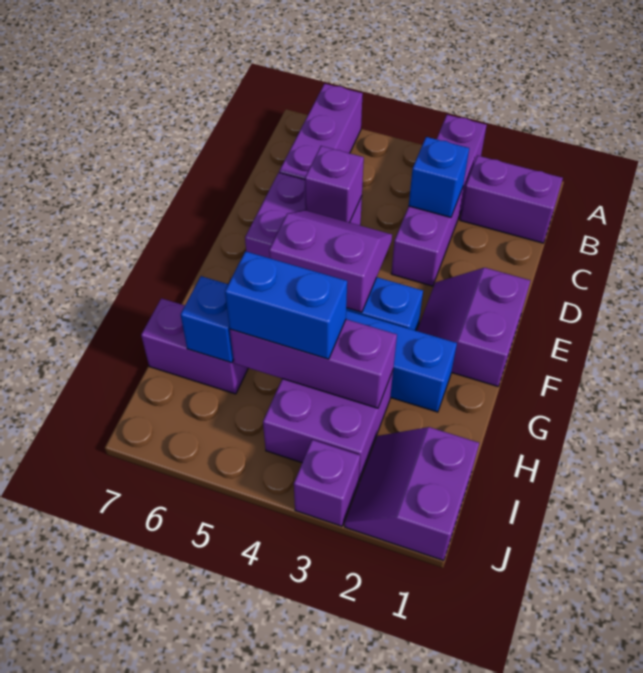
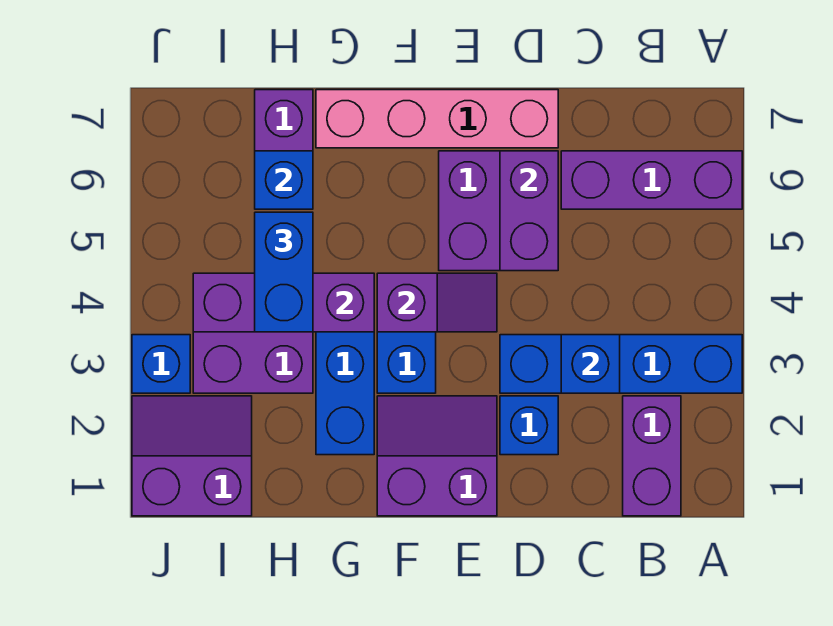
purple brick A3:D3 level 1 -> blue brick A3:D3 level 1
none -> blue brick D2 level 1
purple brick D5 level 2 -> purple brick D5:D6 level 2
none -> pink brick D7:G7 level 1
purple slope E4:F5 level 2 top F -> purple slope E4:F4 level 2 top F
purple brick H3:H5 level 2 -> purple brick G4:I4 level 2
purple brick J3 level 1 -> blue brick J3 level 1

